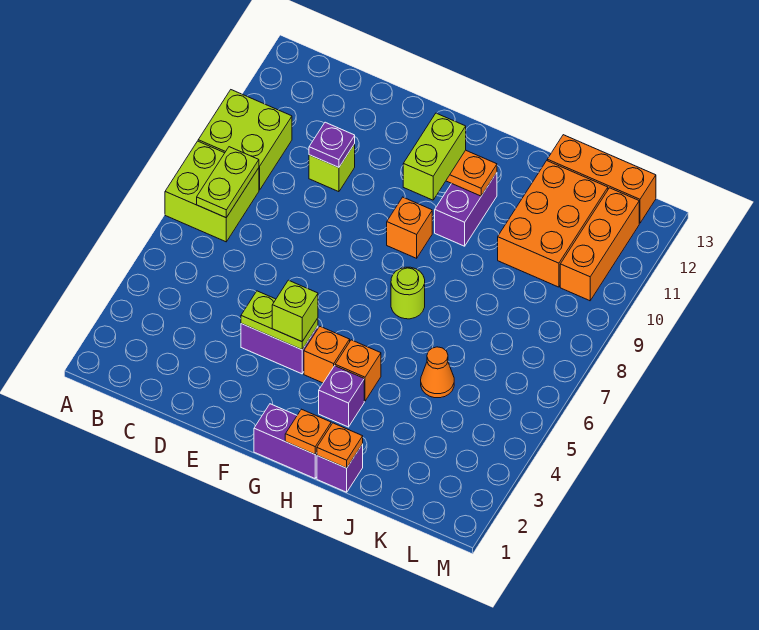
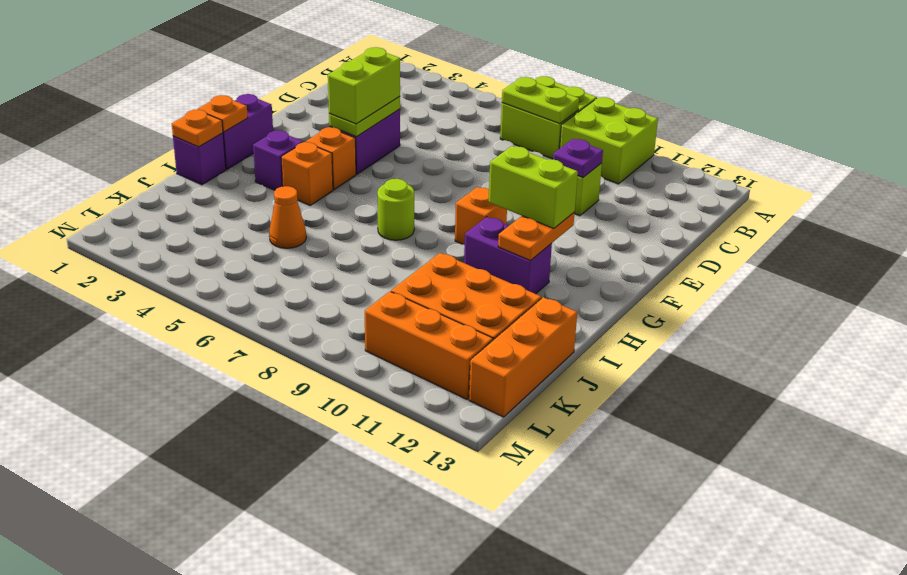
lime brick F4 level 3 -> lime brick E4:F4 level 3

